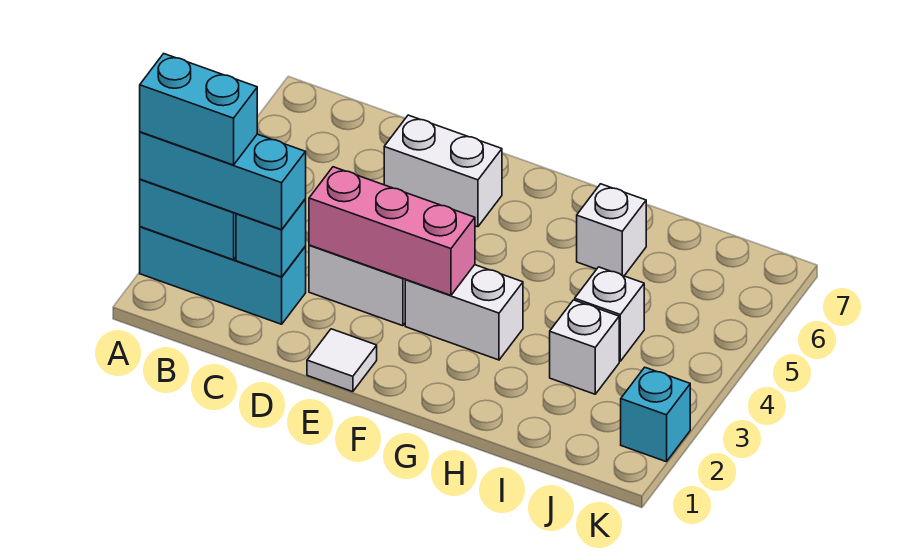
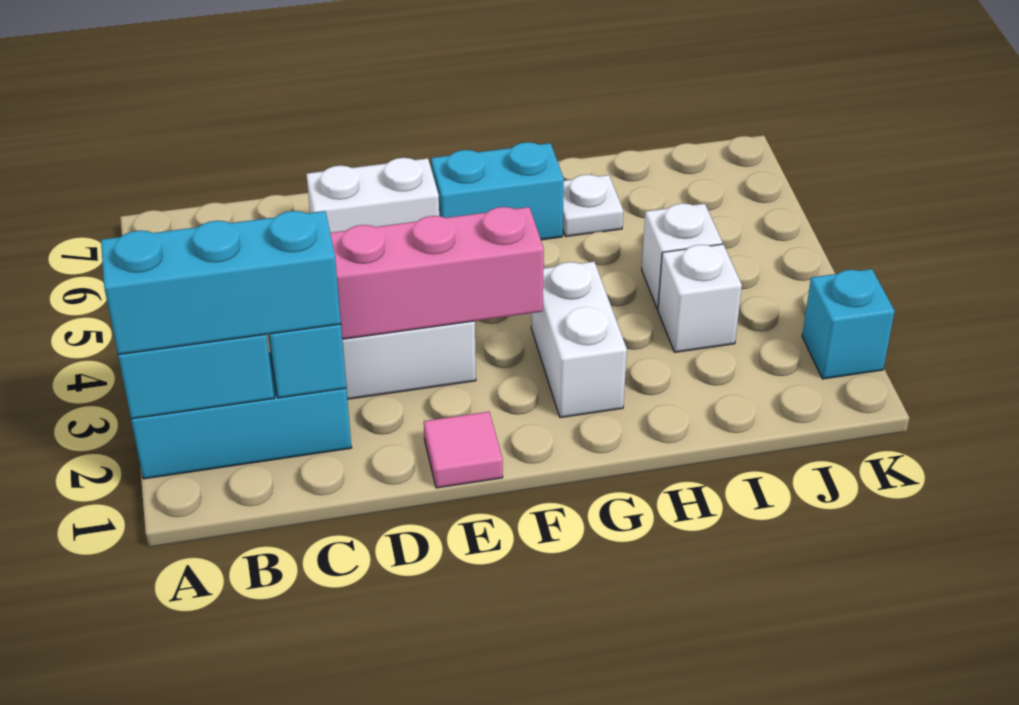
cyan brick A2:B2 level 4 -> cyan brick F6:G6 level 1
white tile E1 level 1 -> pink tile E1 level 1
white brick F3:G3 level 1 -> white brick G2:G3 level 1
white brick H6 level 1 -> white plate H6 level 1

